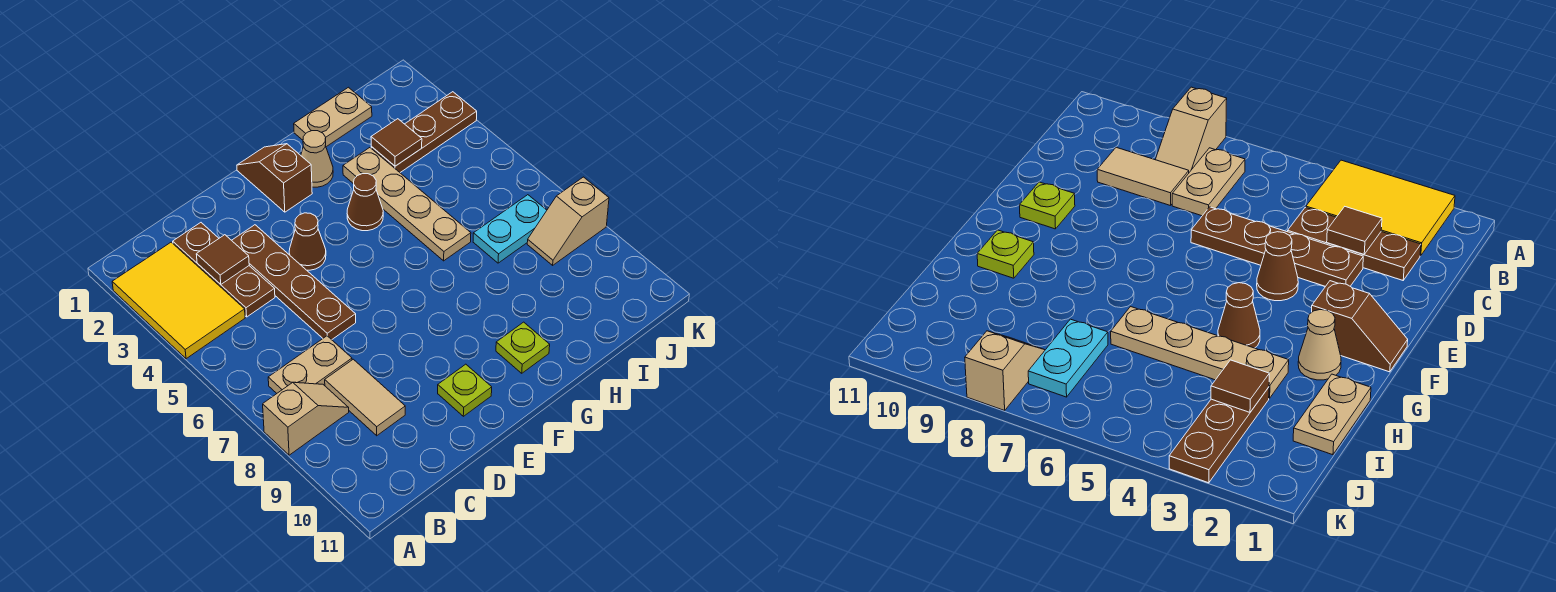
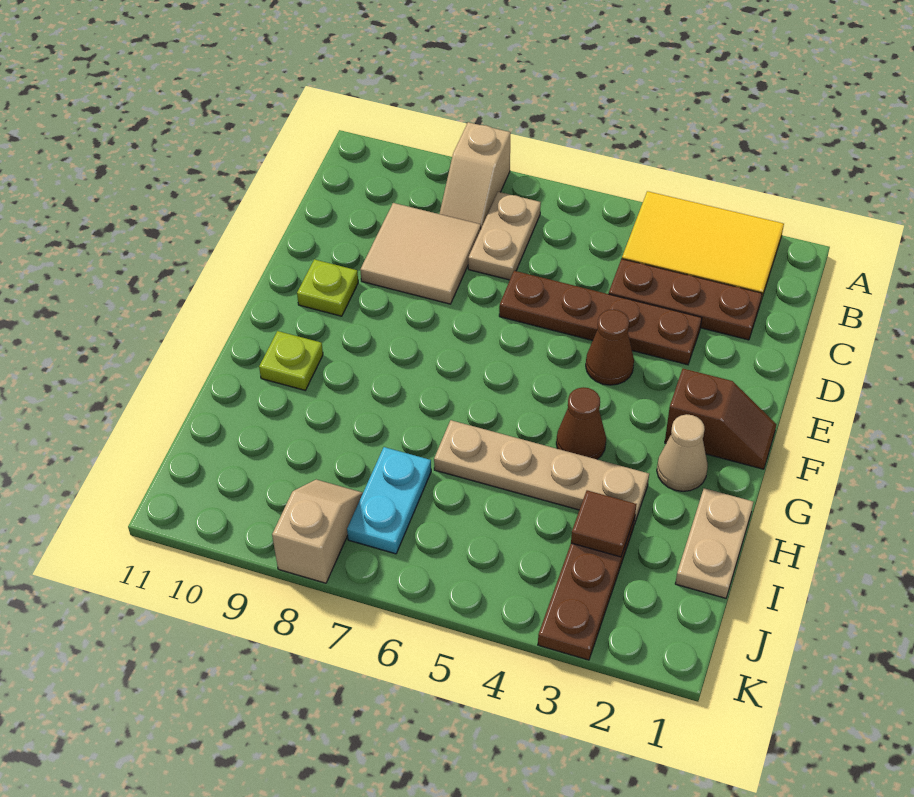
brown tile C3 level 2 -> none
tan tile C8:C9 level 1 -> tan tile C8:D9 level 1

